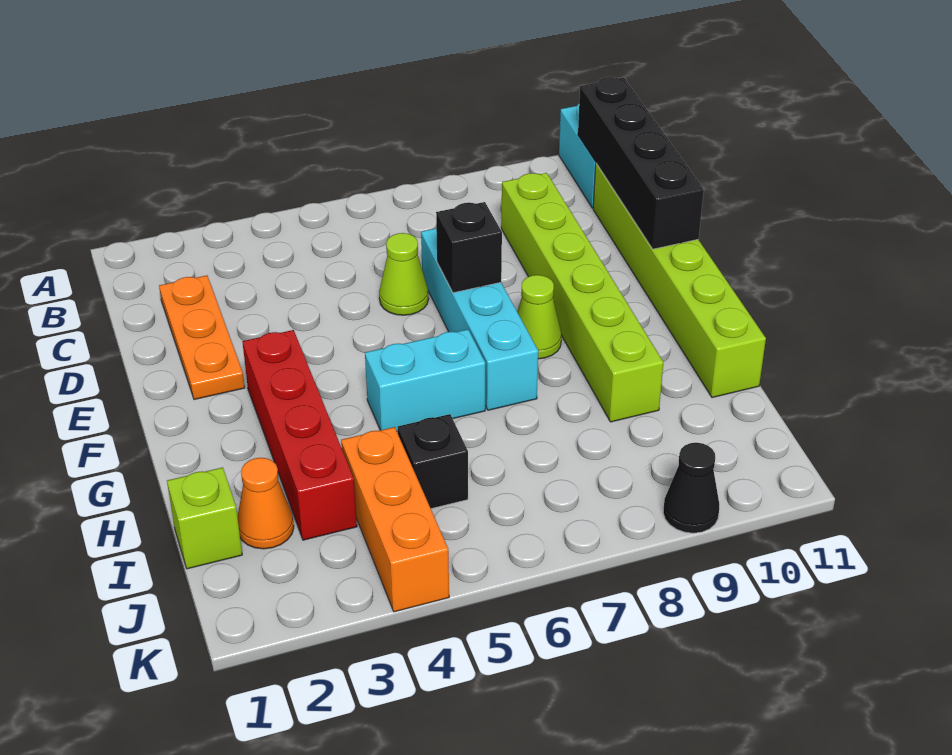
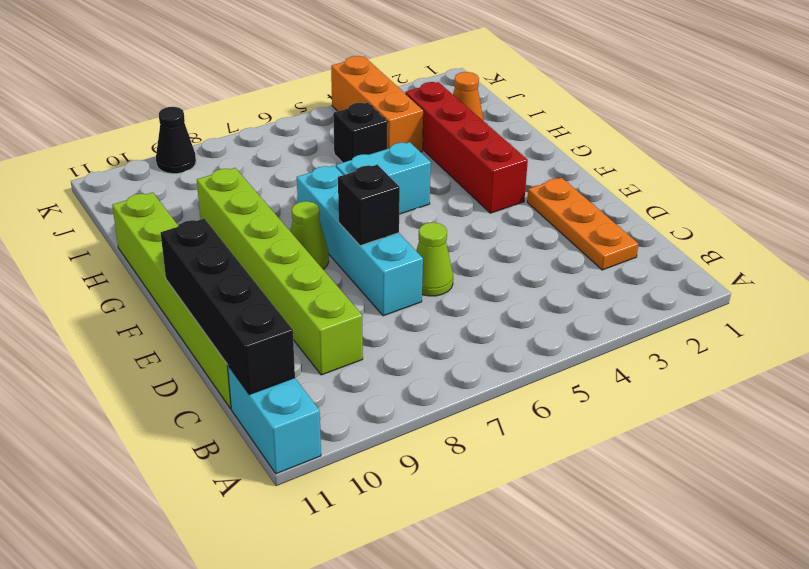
lime brick I1 level 1 -> none

